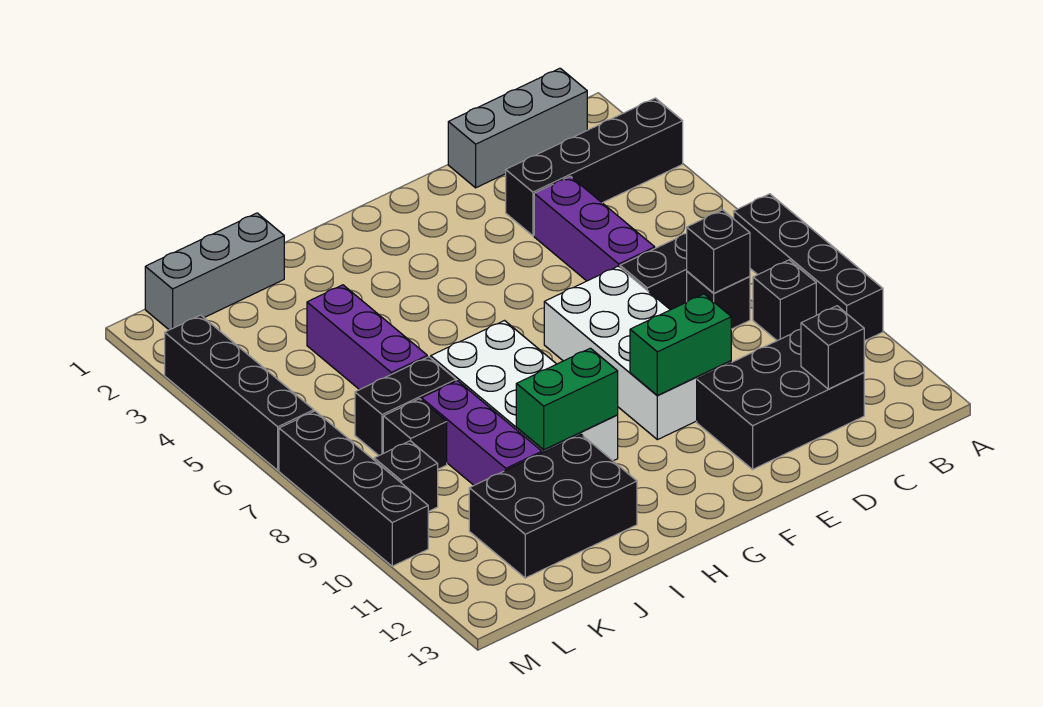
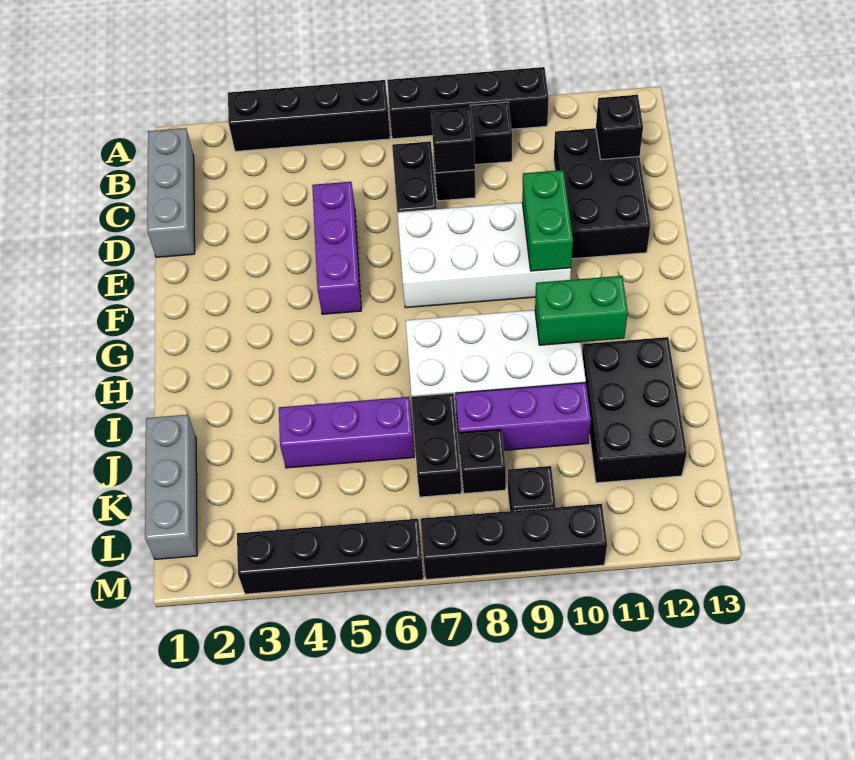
black brick A3:D3 level 1 -> black brick A3:A6 level 1
purple brick D4:D6 level 1 -> purple brick D5:F5 level 1
green brick H10:I10 level 2 -> green brick H10:H11 level 2

